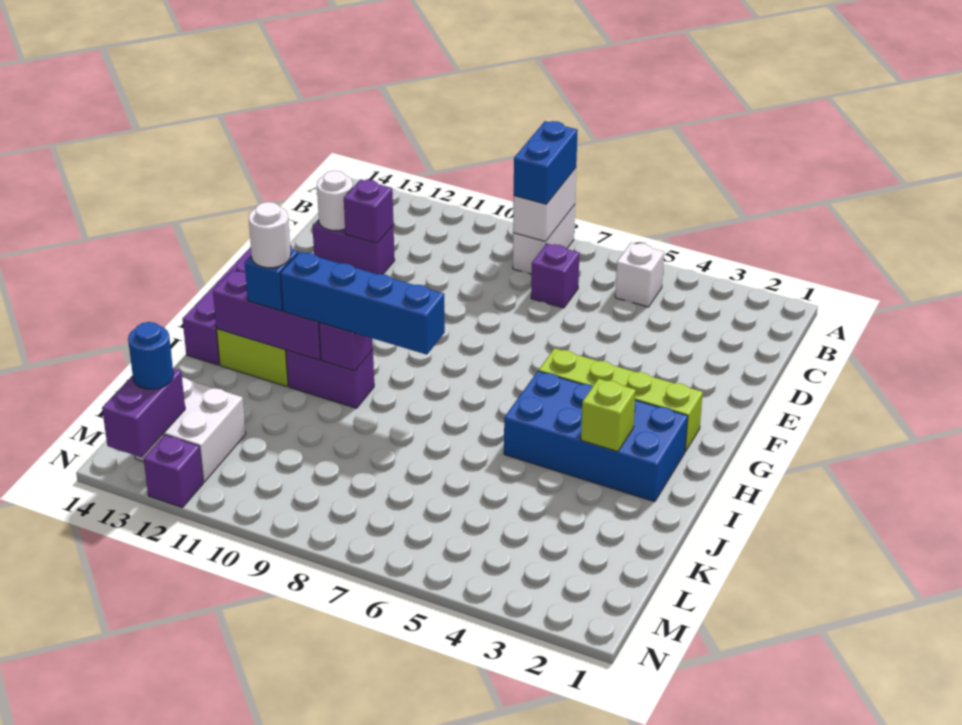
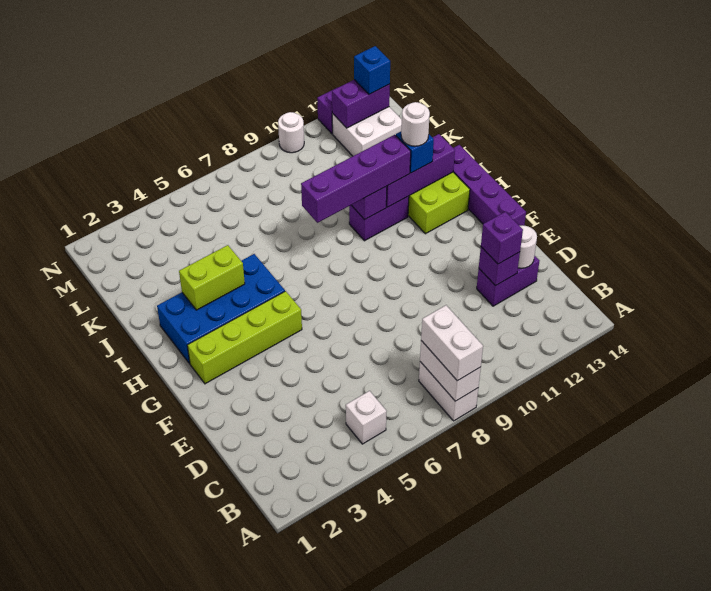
blue brick A8:B8 level 3 -> white brick A8:B8 level 3
purple brick C7 level 1 -> purple brick D12 level 3
lime brick I3 level 2 -> lime brick I3:I4 level 2
blue brick I8:I11 level 3 -> purple brick I8:I11 level 3
purple brick M13:N13 level 2 -> purple brick M12:M13 level 2
blue round brick M13 level 3 -> blue brick M13 level 3
none -> white round brick N10 level 1

